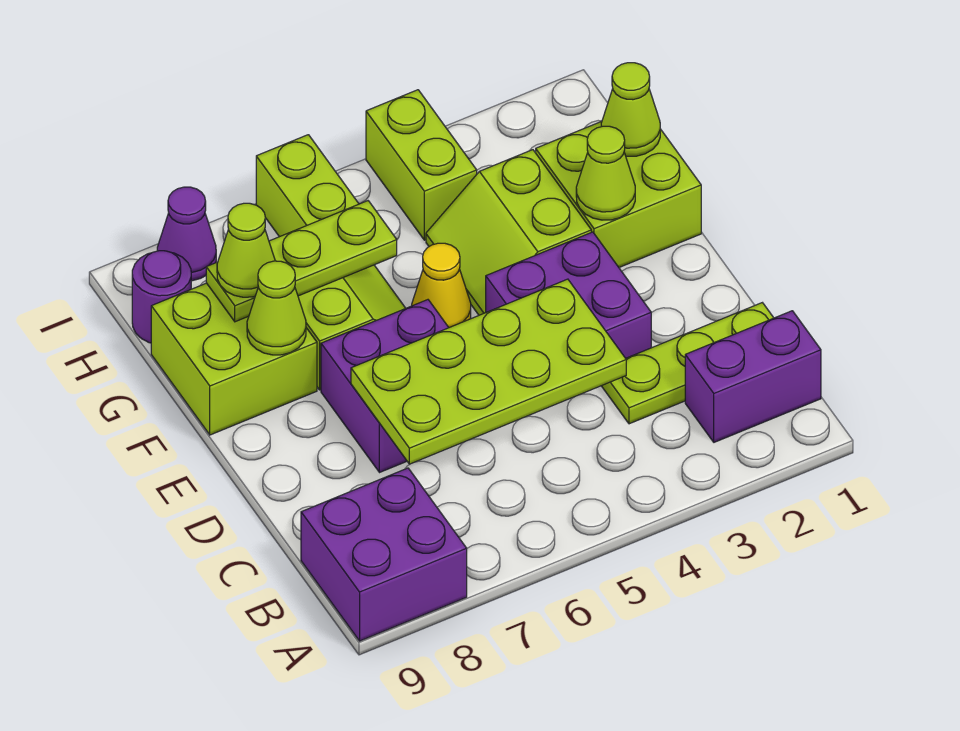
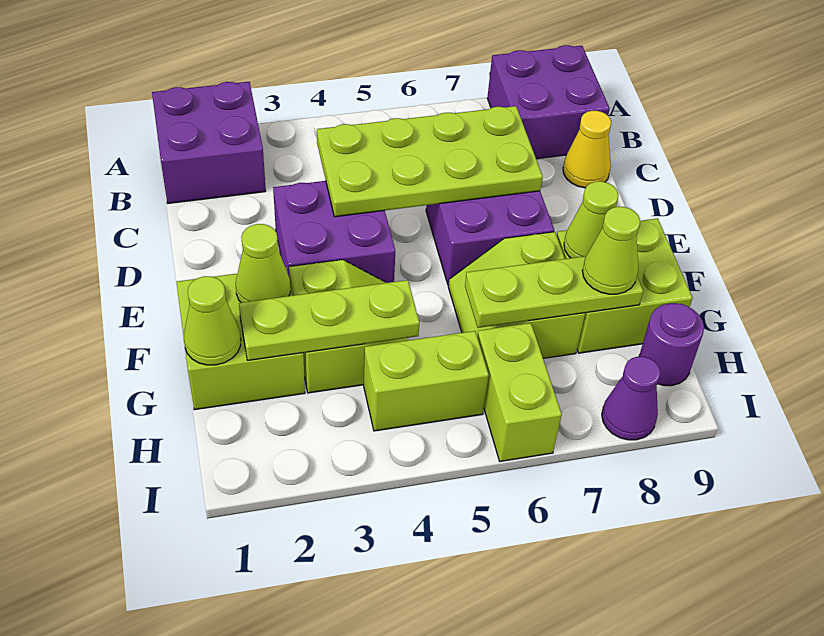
purple brick B1:B2 level 1 -> purple brick A1:B2 level 1
lime plate C1:C3 level 1 -> lime plate G2:G4 level 2
yellow cone F5 level 1 -> yellow cone C9 level 1
lime brick H4:I4 level 1 -> lime brick H4:H5 level 1

